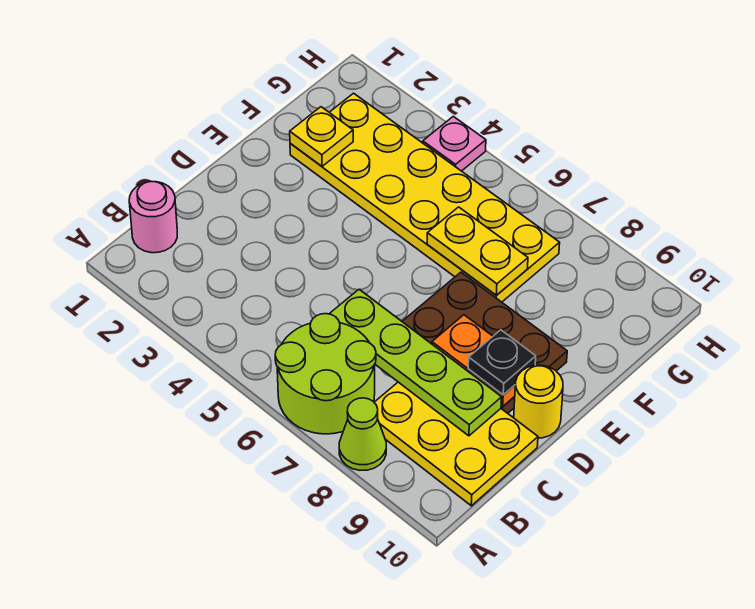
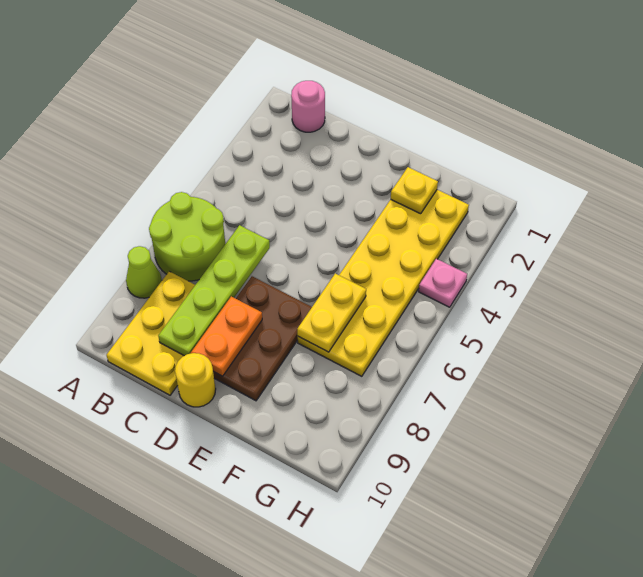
black plate D9 level 3 -> none

